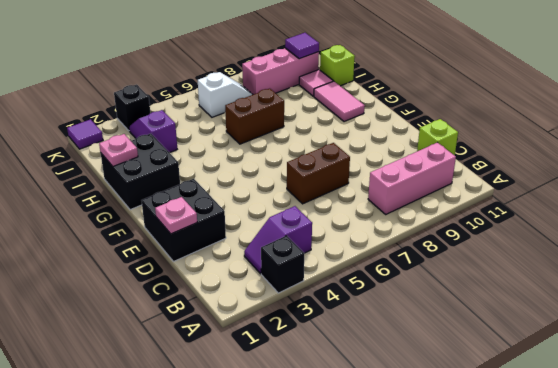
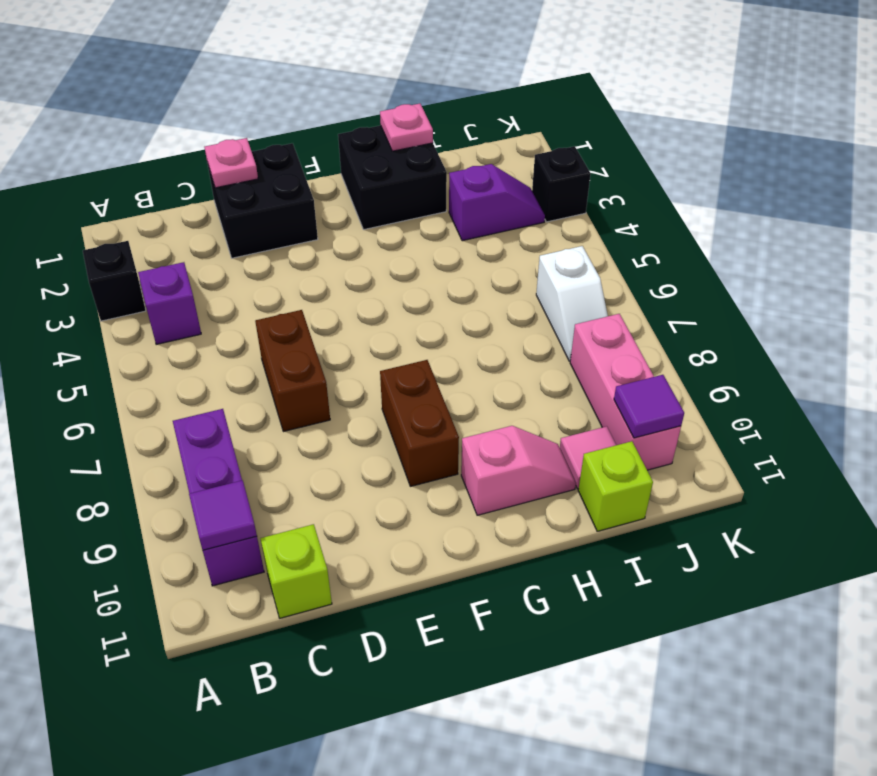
pink brick B8:B10 level 1 -> purple brick B8:B10 level 1
pink tile G10:H10 level 1 -> pink slope G10:H10 level 1 top G
brown brick H6:H7 level 1 -> brown brick F8:F9 level 1
purple tile K1 level 1 -> purple tile B10 level 2

